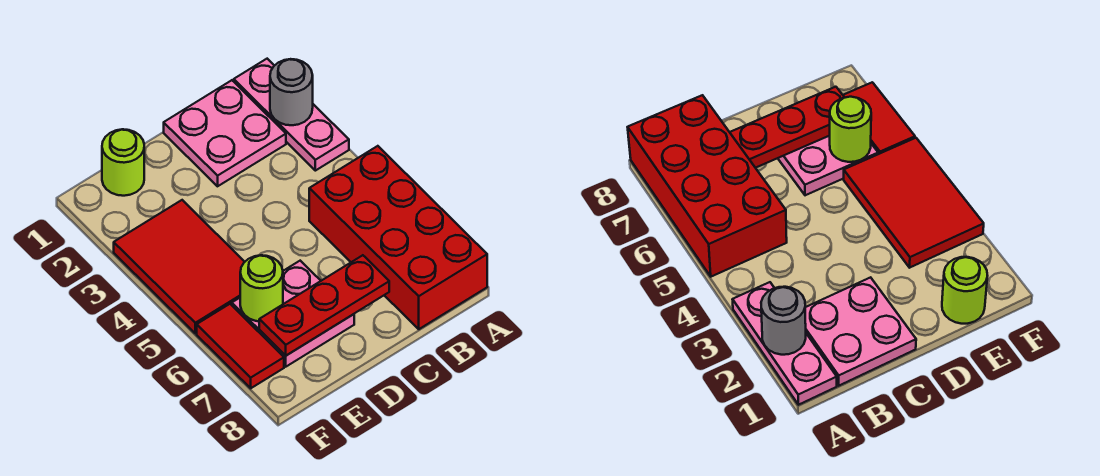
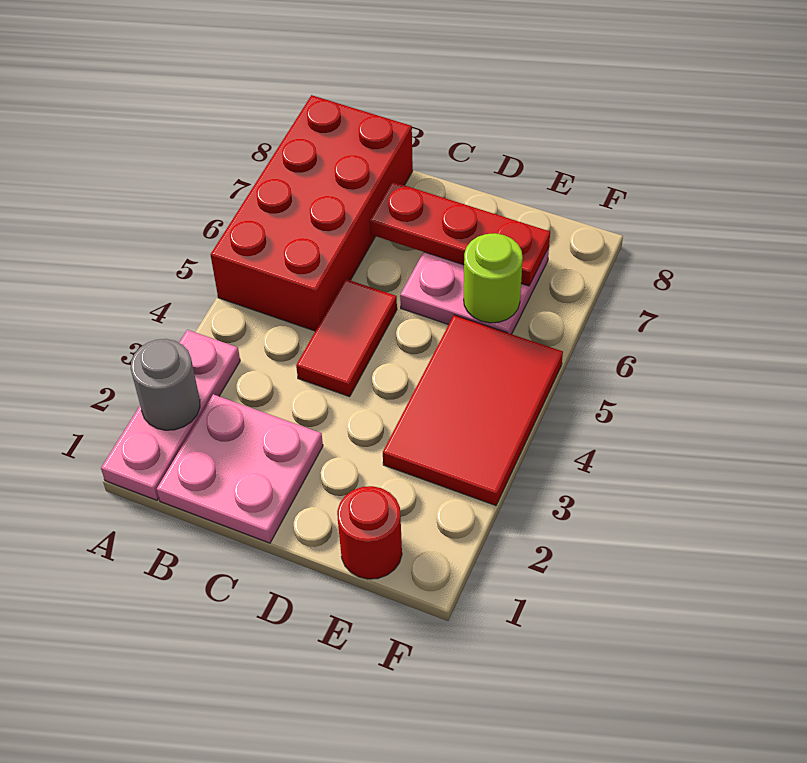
lime round brick E1 level 1 -> red round brick E1 level 1
red tile F6:F7 level 1 -> red tile C4:C5 level 1

